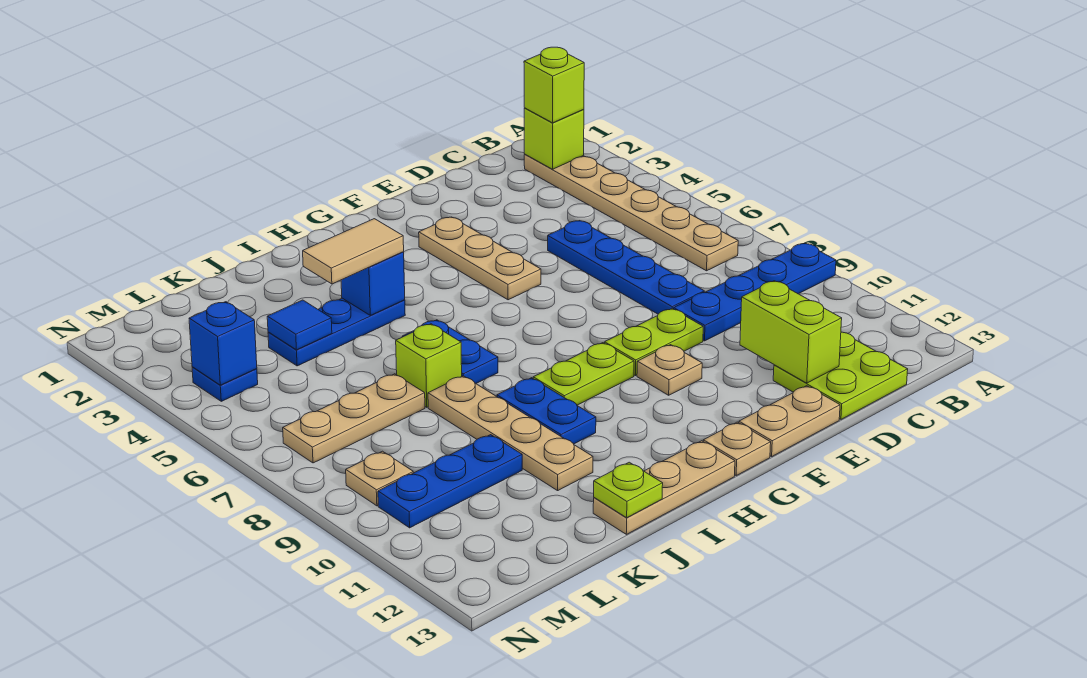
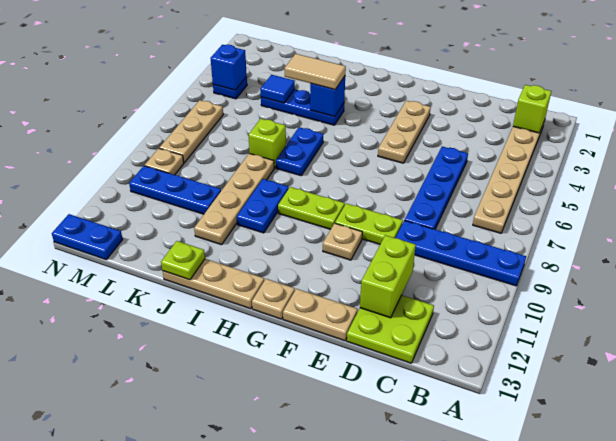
lime brick B2 level 3 -> none
tan plate K7:M7 level 1 -> tan plate M6:M8 level 1
none -> blue plate M13:N13 level 1

